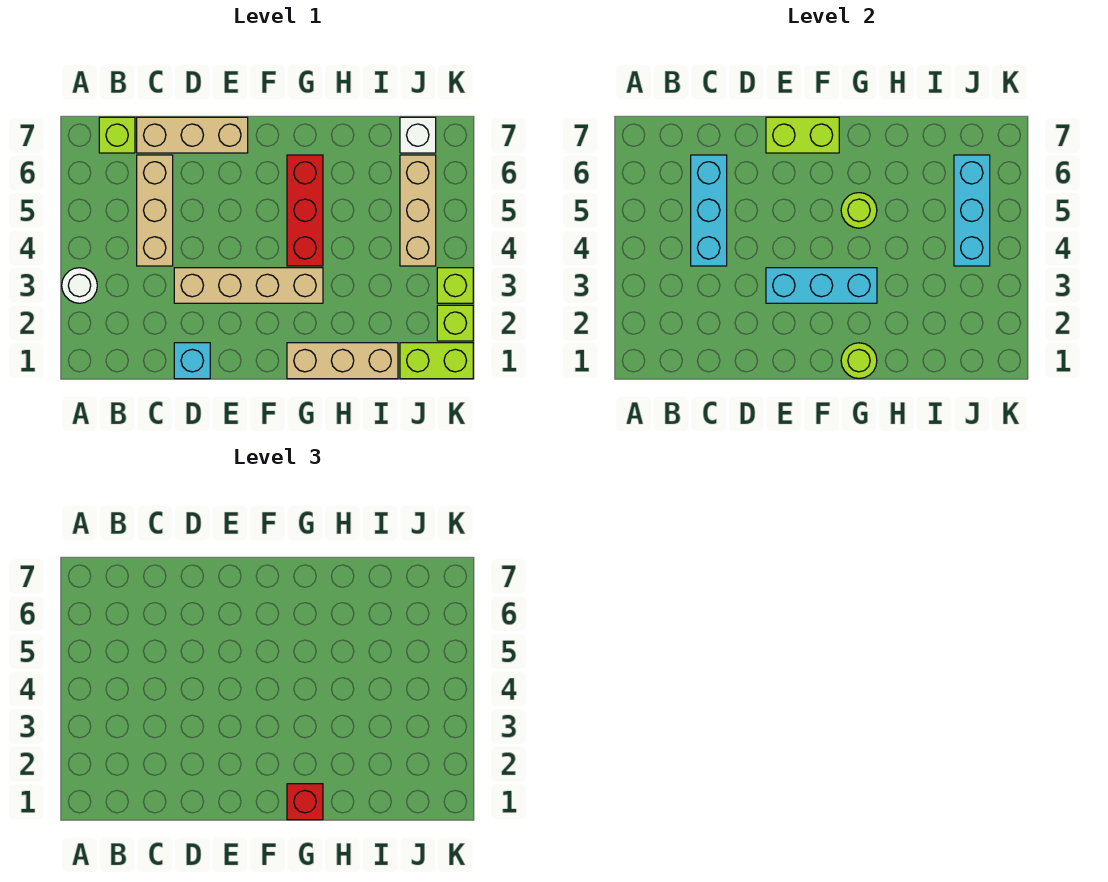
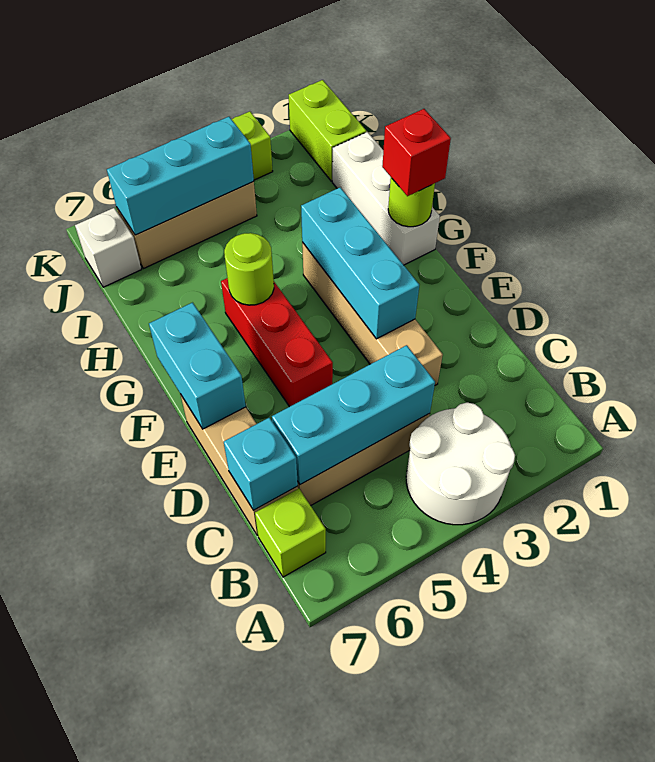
white round brick A3 level 1 -> white round brick A3:B4 level 1
cyan brick D1 level 1 -> cyan brick C7 level 2
lime brick E7:F7 level 2 -> cyan brick E7:F7 level 2
tan brick G1:I1 level 1 -> white brick G1:I1 level 1
red brick G4:G6 level 1 -> red brick E5:G5 level 1
lime brick K2 level 1 -> none

